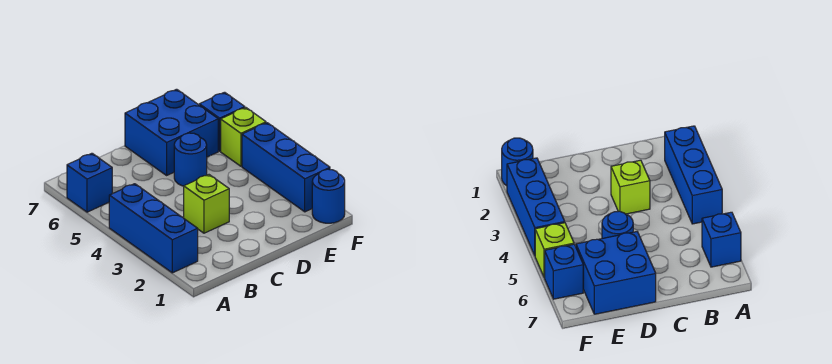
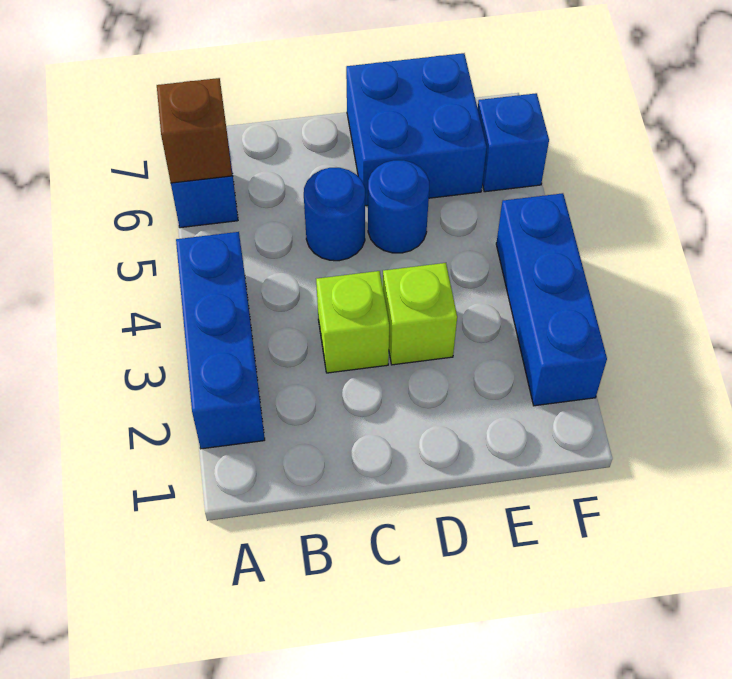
none -> brown brick A6 level 2
blue round brick F1 level 1 -> blue round brick C5 level 1
lime brick F5 level 1 -> lime brick D3 level 1

